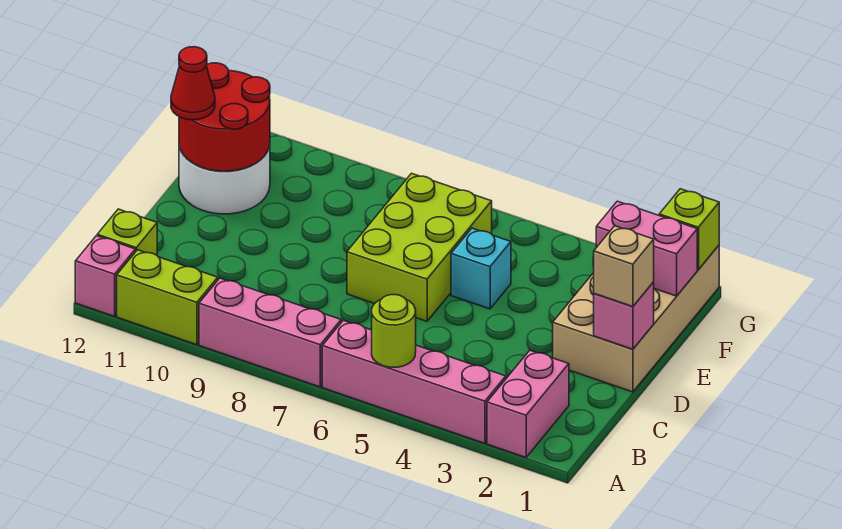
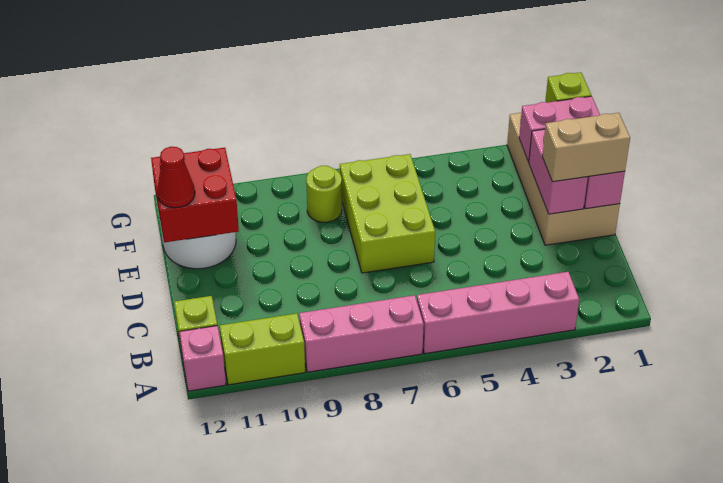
pink brick A2:B2 level 1 -> pink brick D2:E2 level 2
lime round brick A5 level 2 -> lime round brick F8 level 1
tan brick D1 level 3 -> tan brick D1:D2 level 3
cyan brick E5 level 1 -> none
red round brick E11:F12 level 2 -> red brick E11:F12 level 2

